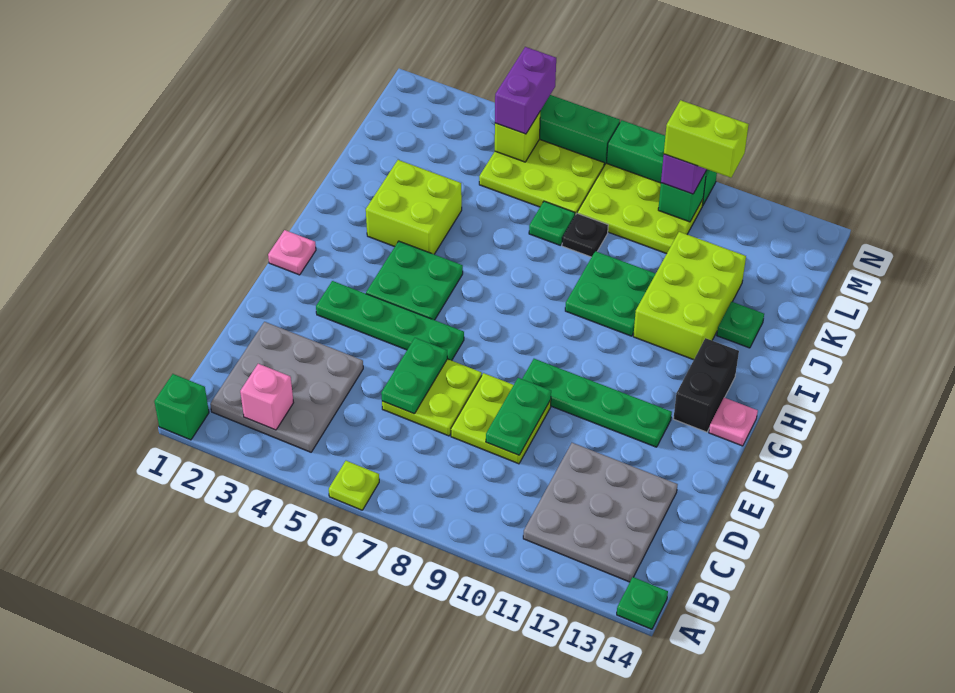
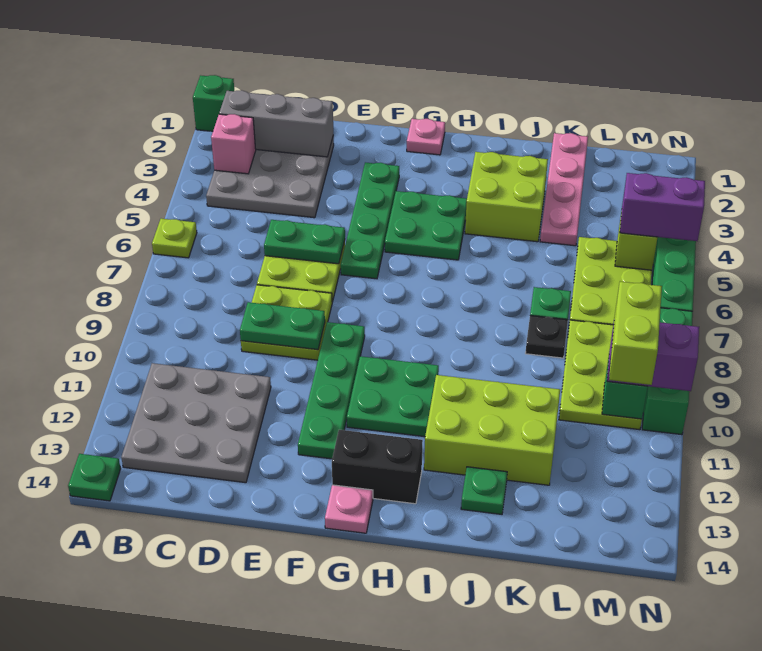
none -> grey brick B2:D2 level 2
green plate I9:J10 level 1 -> green plate G10:H11 level 1
none -> pink plate K1:K4 level 1

